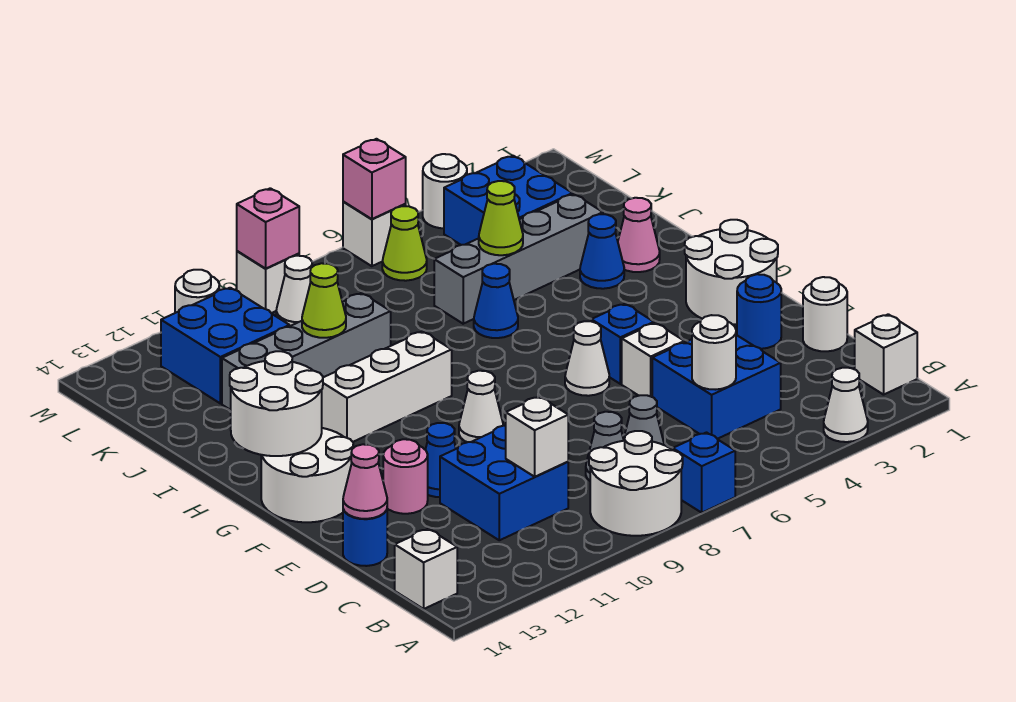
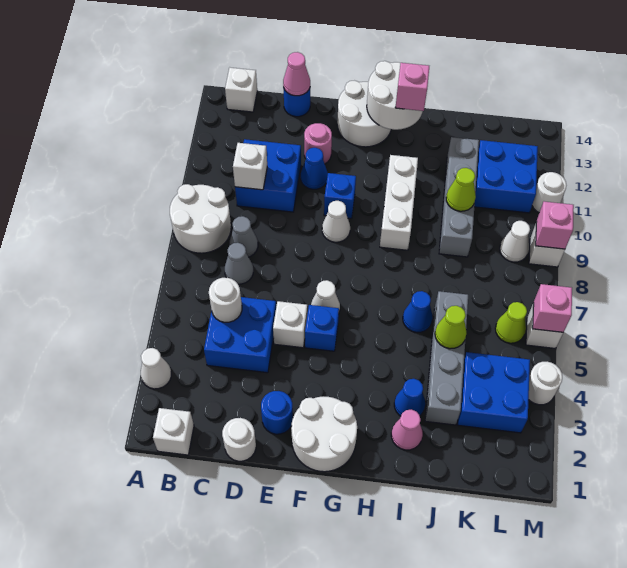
blue brick A7 level 1 -> blue brick F10 level 1
none -> pink brick H13 level 3

